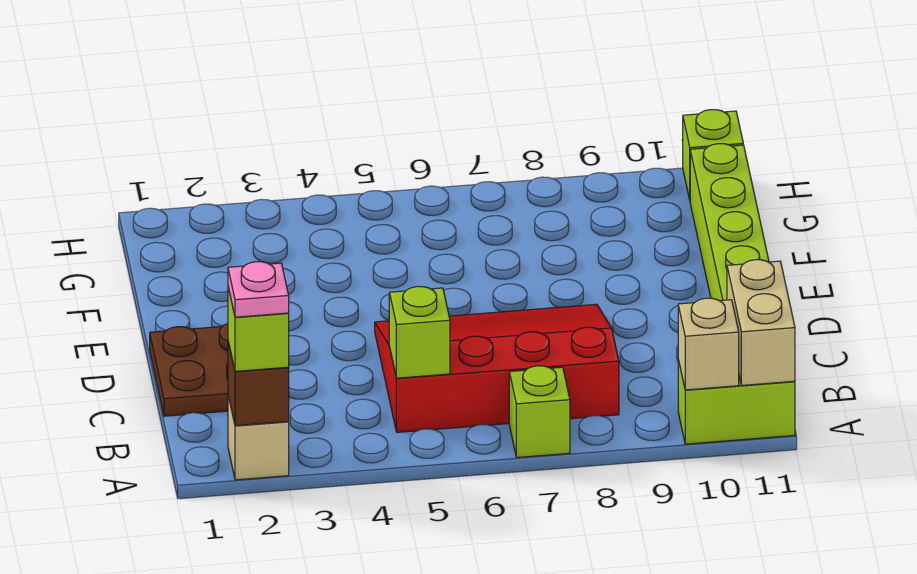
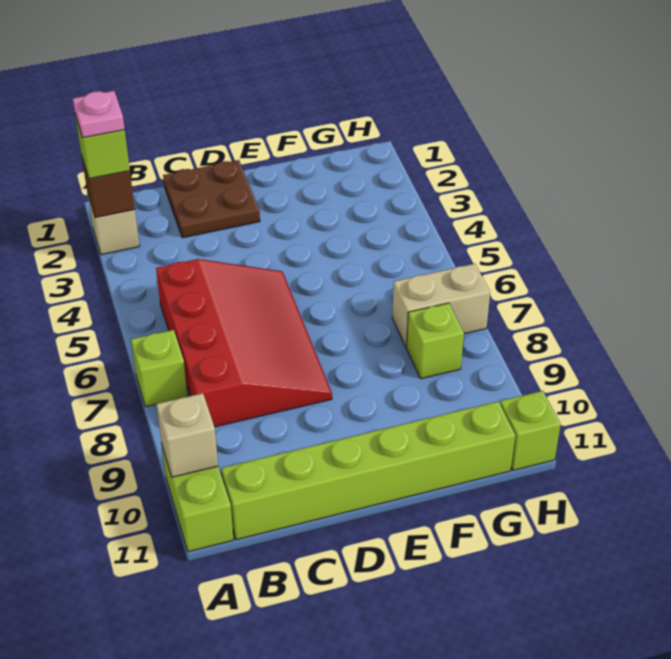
tan brick A11:B11 level 2 -> tan brick G7:H7 level 1
lime brick B5 level 2 -> lime brick G8 level 1

